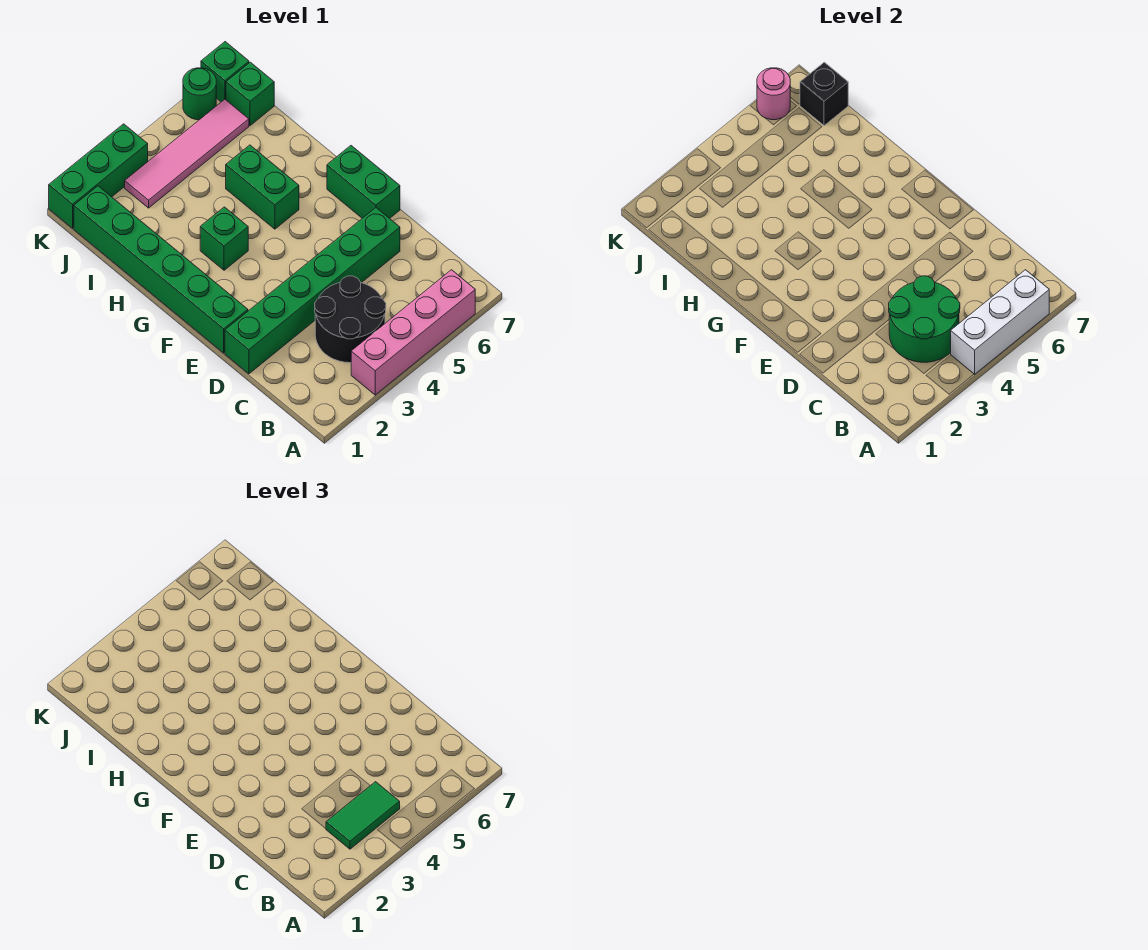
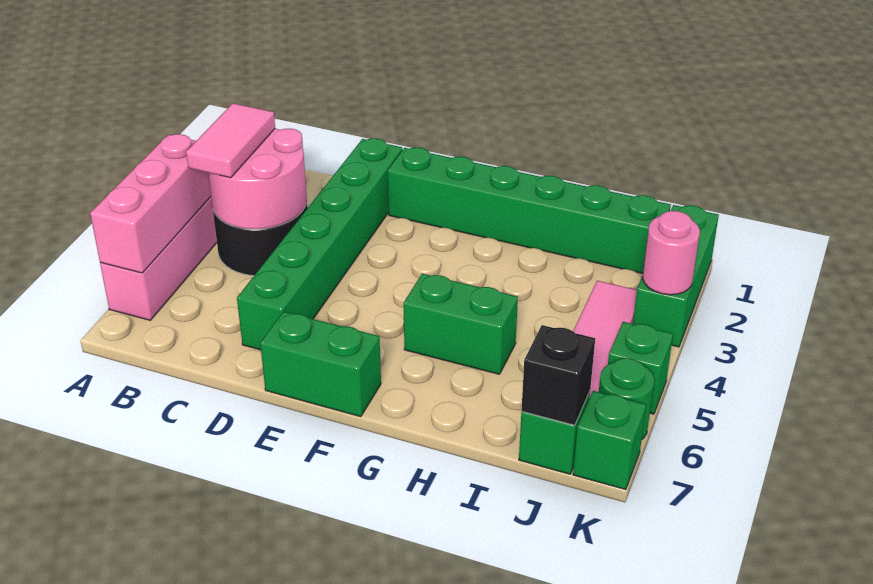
white brick A4:A6 level 2 -> pink brick A4:A6 level 2
green round brick B3:C4 level 2 -> pink round brick B3:C4 level 2
green tile B3:B4 level 3 -> pink tile B3:B4 level 3
green brick G3 level 1 -> green brick K5 level 1
pink round brick K6 level 2 -> pink round brick K3 level 2

